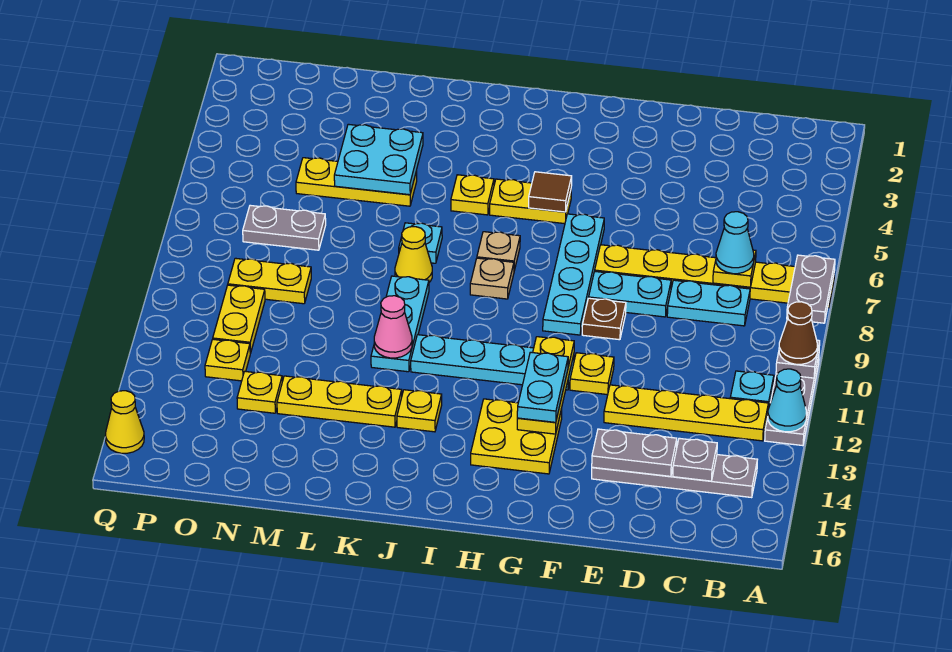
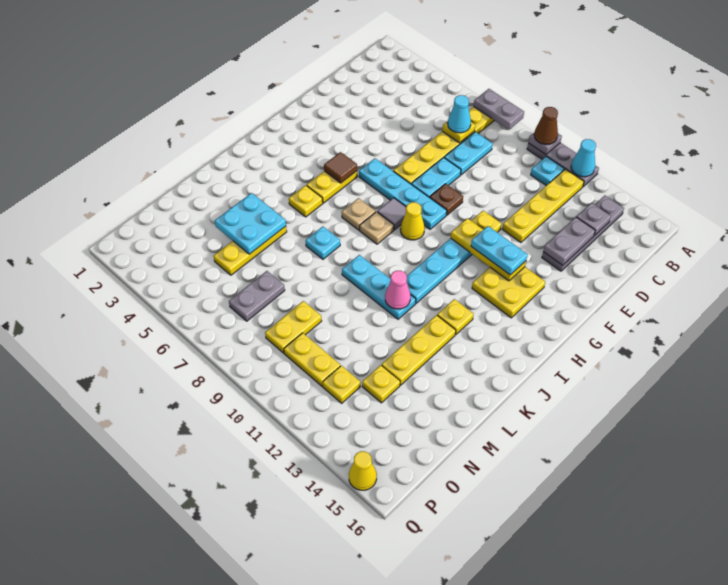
none -> grey tile H8 level 1
yellow cone K8 level 1 -> yellow cone H9 level 1

